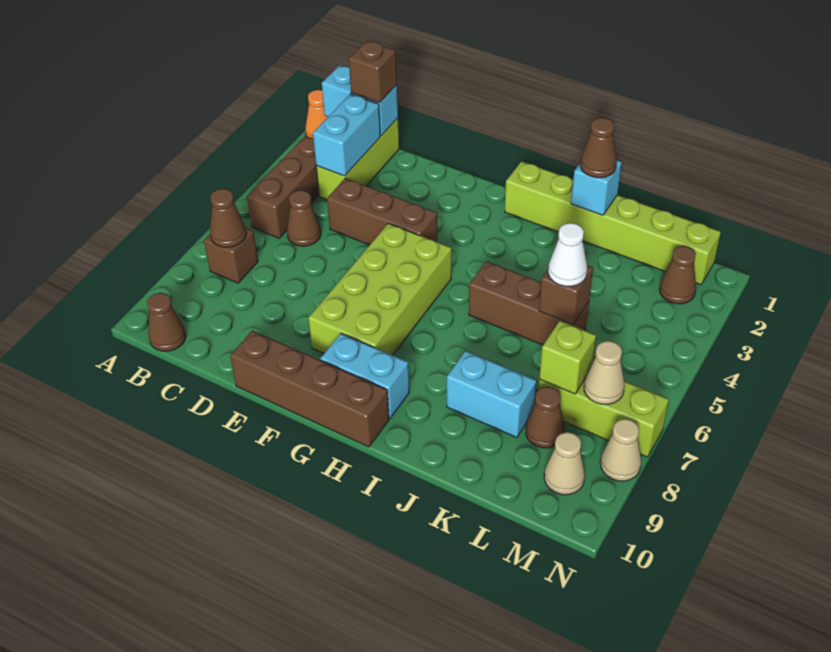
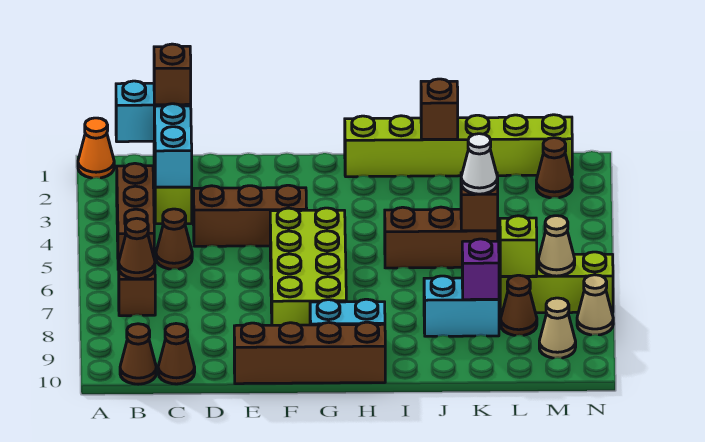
cyan brick J1 level 2 -> brown brick J1 level 2
brown cone J1 level 3 -> brown cone C10 level 1
none -> purple brick K8 level 2

